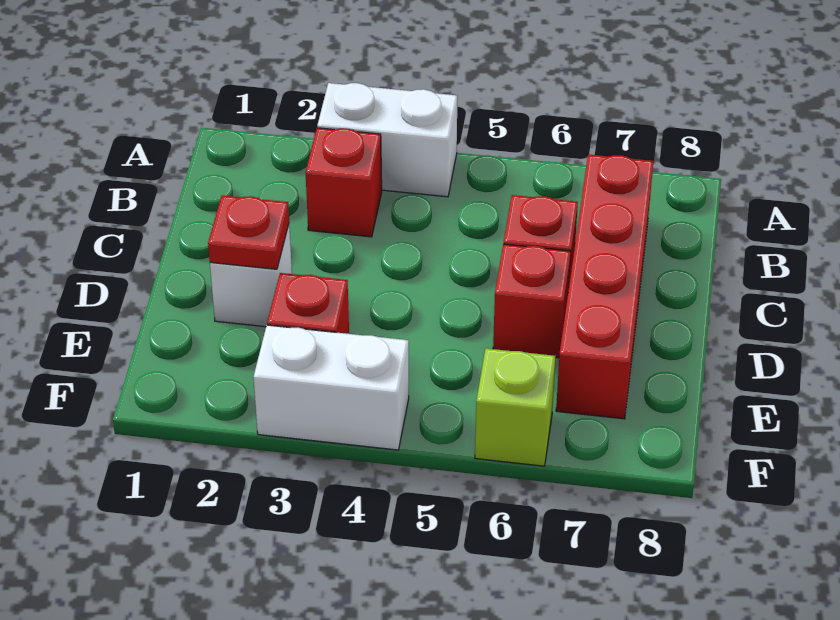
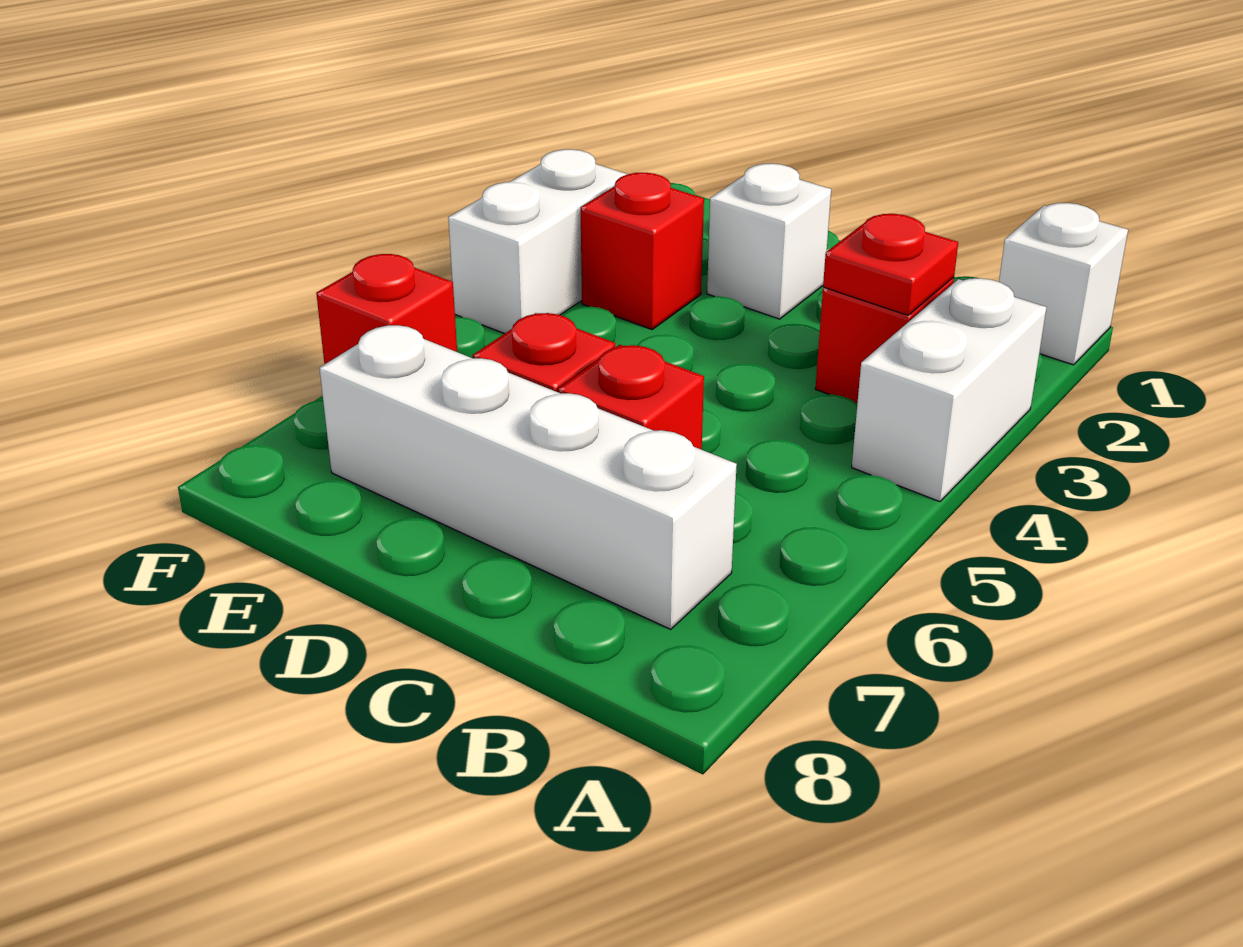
none -> white brick A1 level 1
red brick B7:E7 level 1 -> white brick B7:E7 level 1
red plate D2 level 2 -> red plate B3 level 2
lime brick F6 level 1 -> red brick F6 level 1

